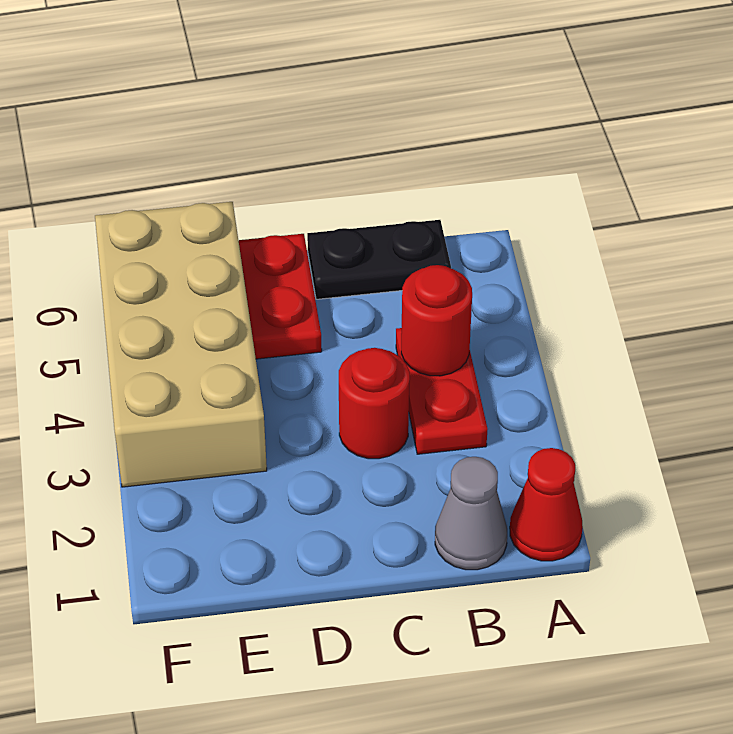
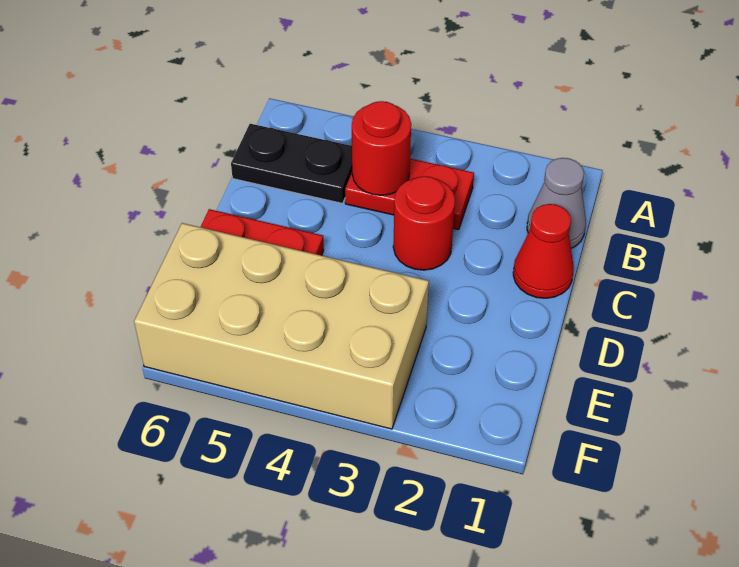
red cone A1 level 1 -> red cone C1 level 1
black plate B6:C6 level 1 -> black plate B5:B6 level 1

